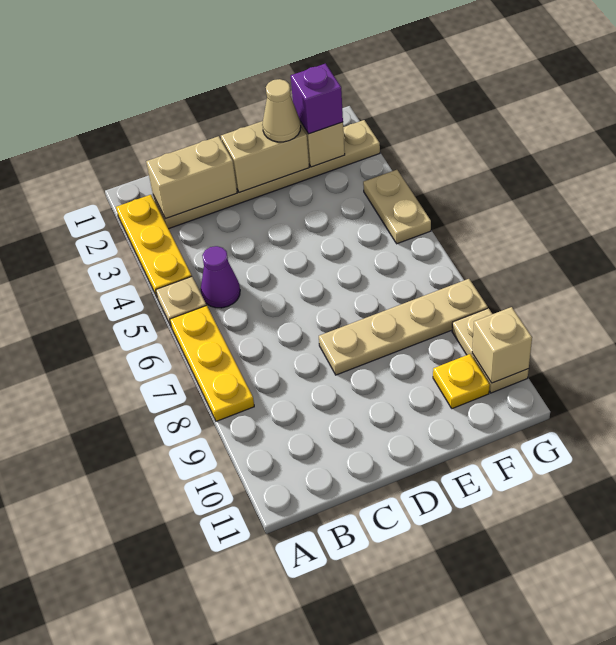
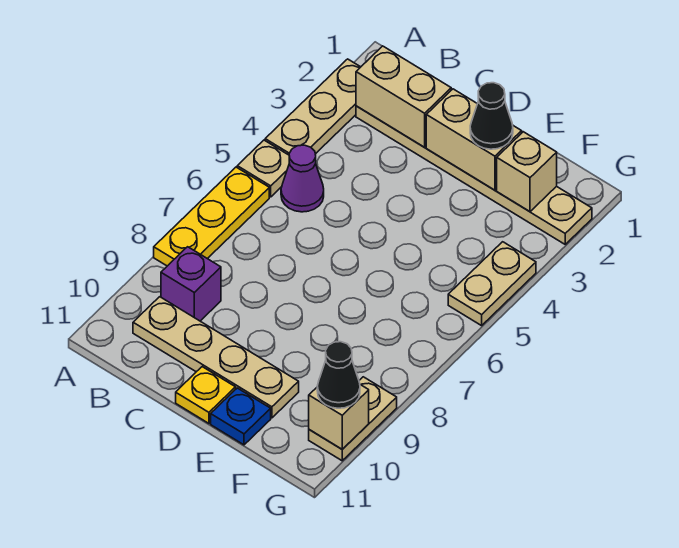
yellow plate A2:A4 level 1 -> tan plate A2:A4 level 1
tan plate D8:G8 level 1 -> tan plate B10:E10 level 1
tan cone E2 level 3 -> black cone E2 level 3
none -> blue plate E11 level 1
purple brick F2 level 3 -> purple brick B9 level 1
yellow plate F10 level 1 -> yellow plate D11 level 1
none -> black cone G10 level 3

